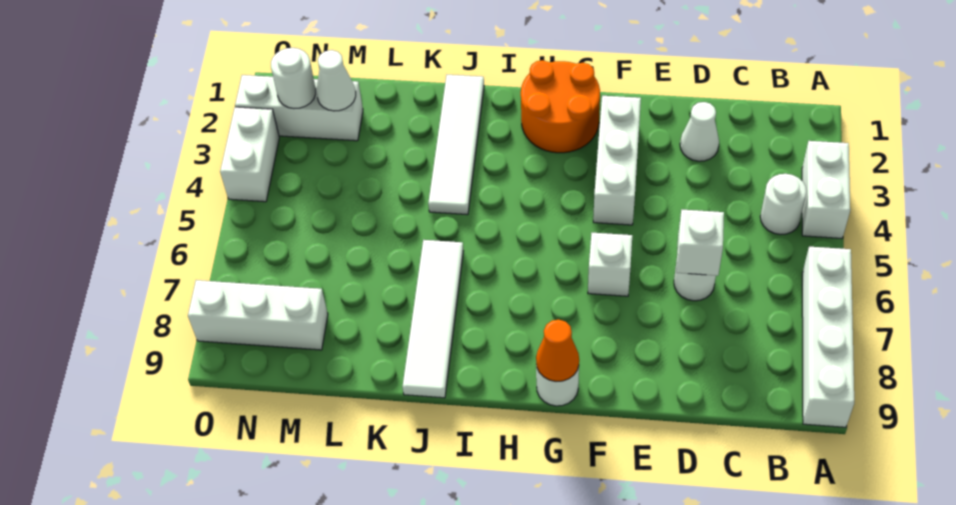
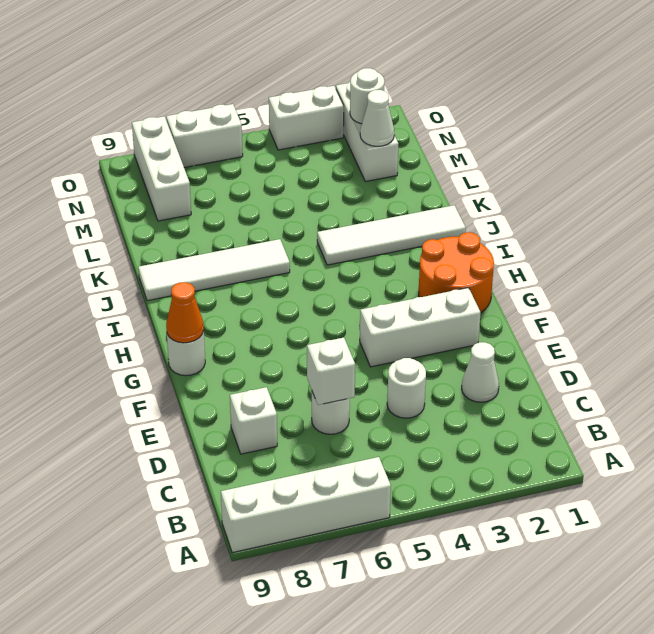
white brick A3:A4 level 1 -> white brick O6:O7 level 1
white round brick B4 level 1 -> white round brick D4 level 1
white brick F6 level 1 -> white brick D8 level 1

